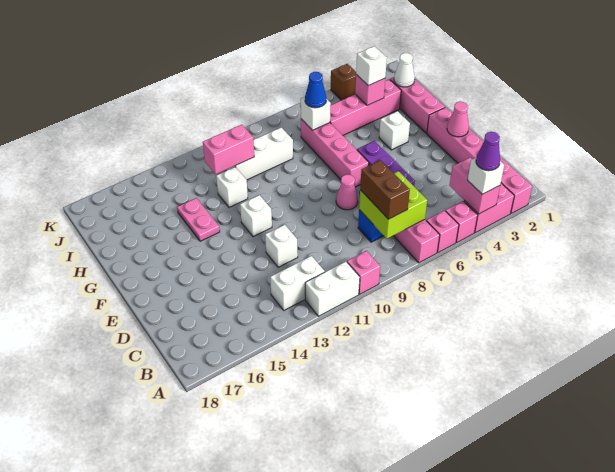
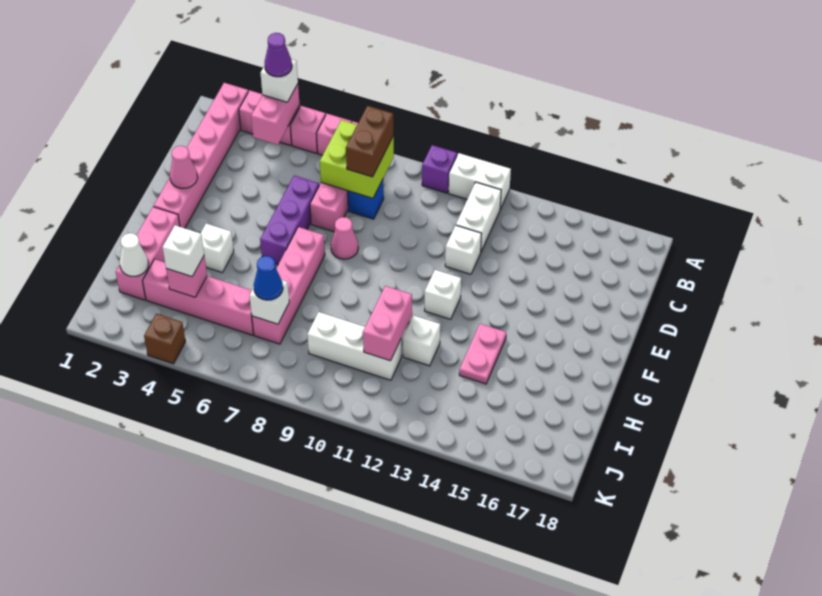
pink brick A10 level 1 -> purple brick A10 level 1
white brick B12:B13 level 1 -> white brick B12:C12 level 1
pink brick I11:I12 level 2 -> pink brick H11:I11 level 2

